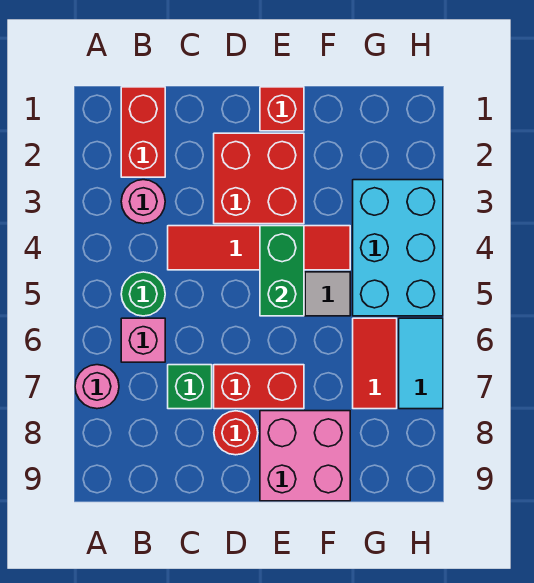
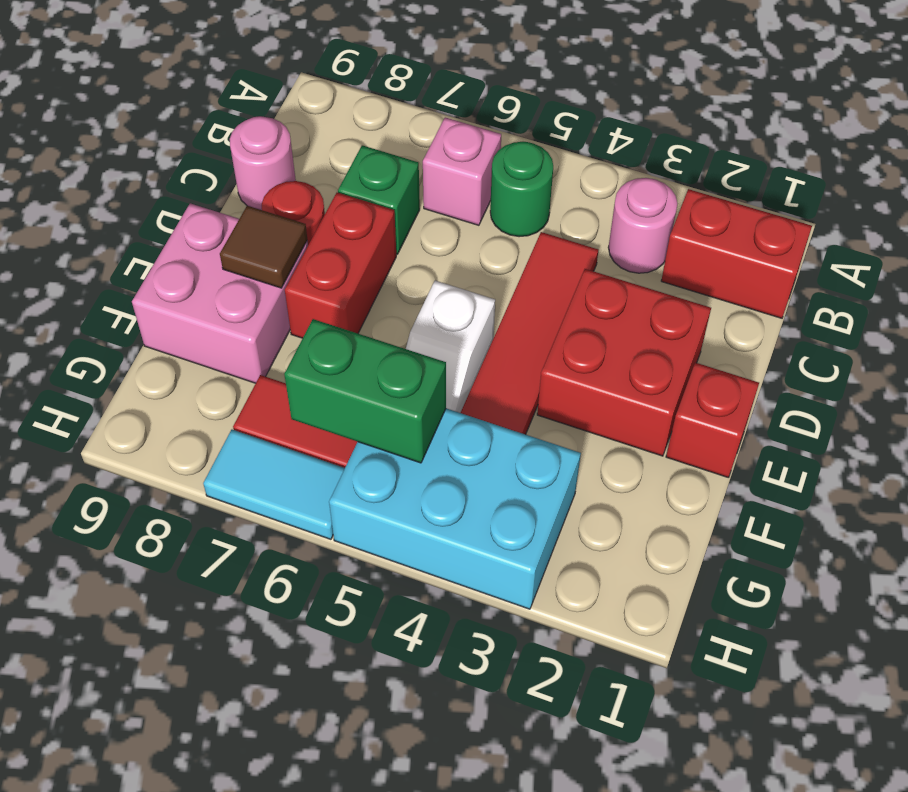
pink round brick A7 level 1 -> pink round brick C9 level 1
green brick E4:E5 level 2 -> green brick G5:G6 level 2
none -> brown tile E8 level 2

